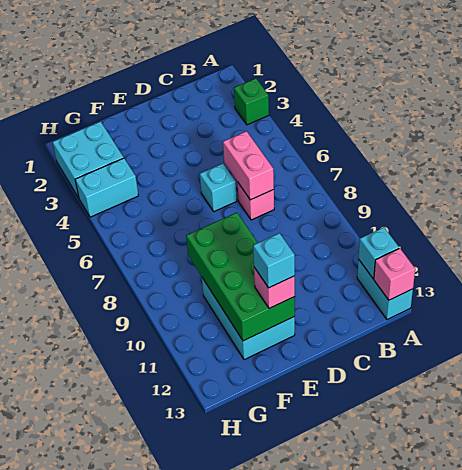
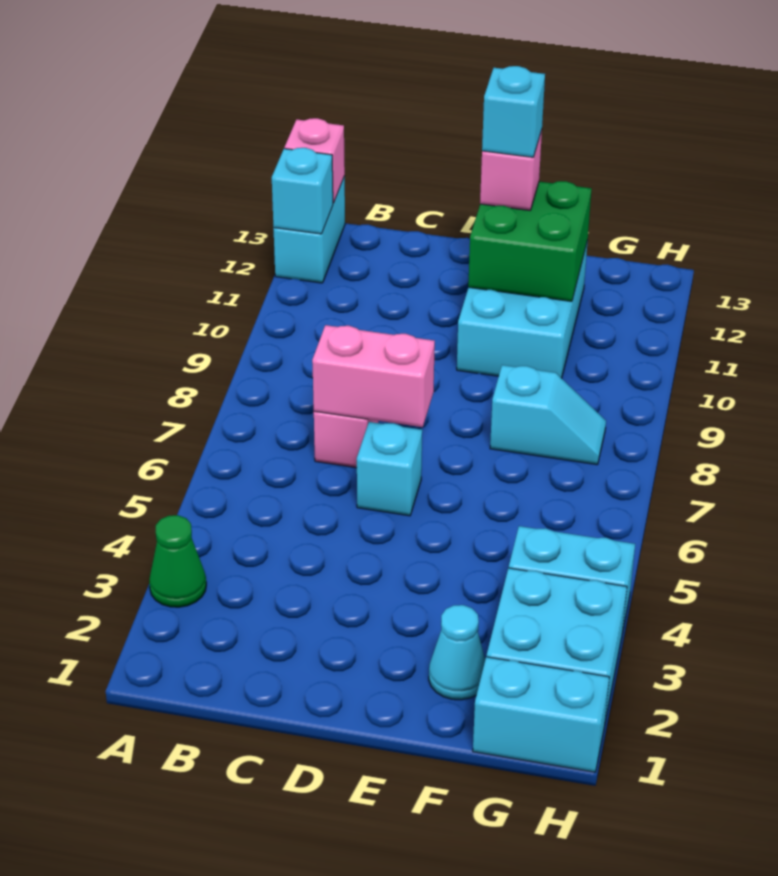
green brick A3 level 1 -> green cone A3 level 1
pink brick C6:C7 level 2 -> pink brick C7:D7 level 2
green brick E9:F12 level 2 -> green brick E11:F12 level 2
none -> cyan cone F2 level 1
none -> cyan slope F8:G8 level 1 top F
none -> cyan brick G1:H1 level 1

